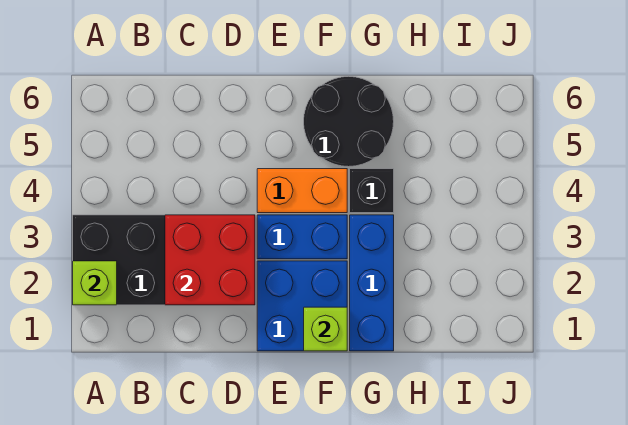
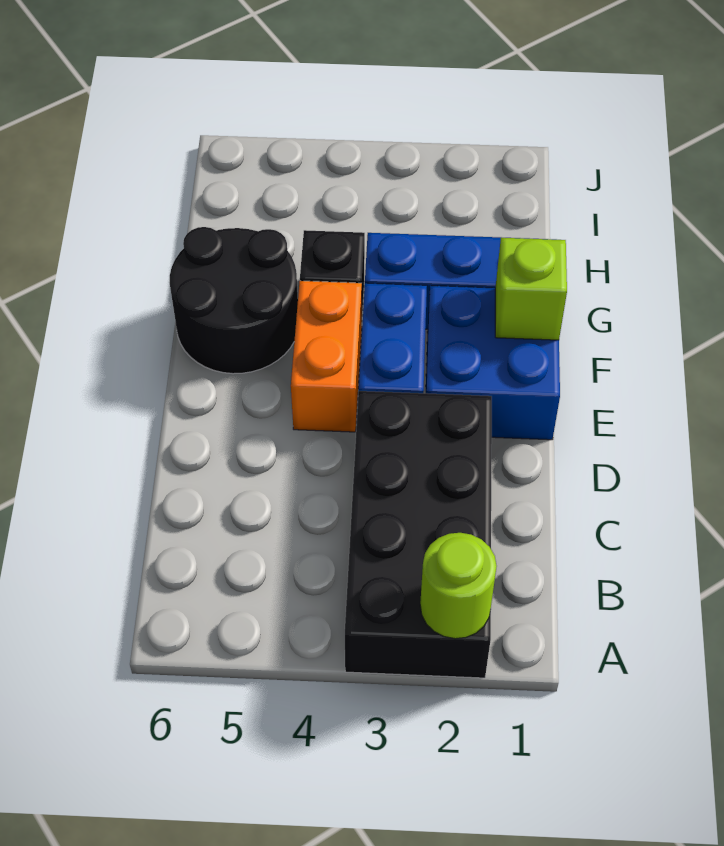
lime brick A2 level 2 -> lime round brick A2 level 2
red brick C2:D3 level 2 -> none

